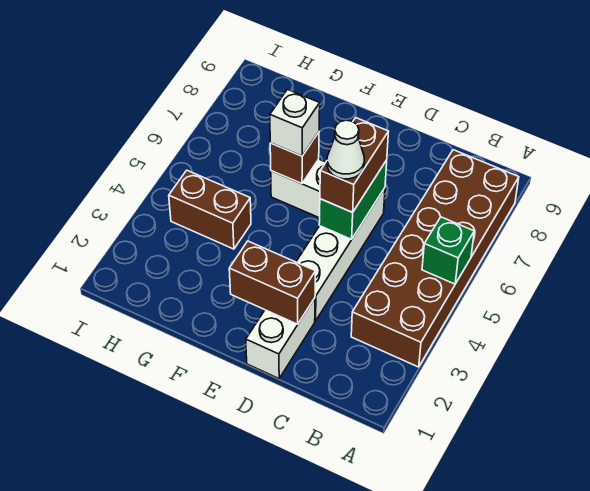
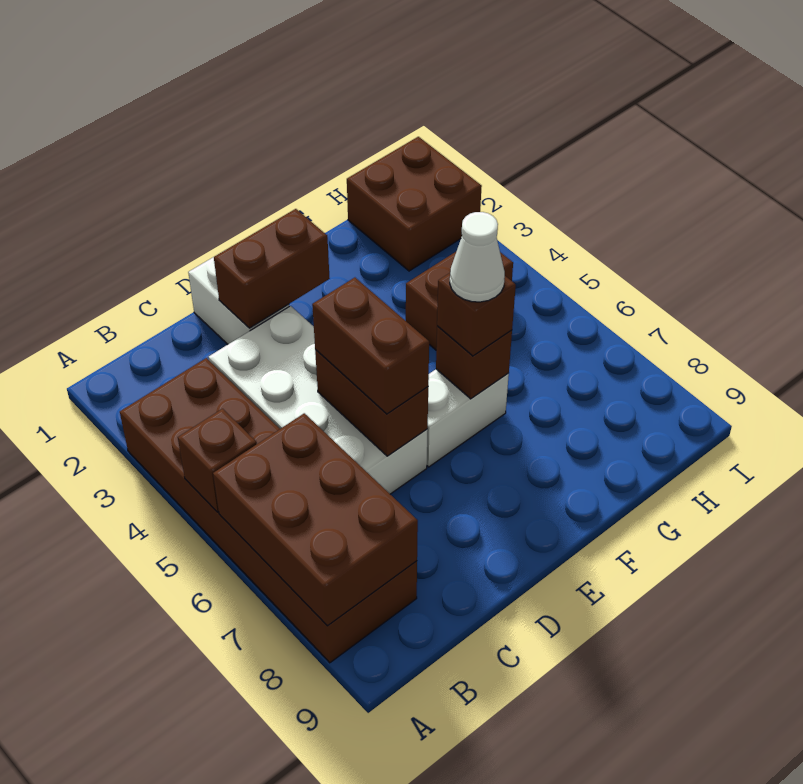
green brick A5 level 2 -> brown brick A5 level 2
none -> brown brick A6:B8 level 2
white brick D3:D6 level 1 -> white brick C3:D6 level 1
green brick D5:D6 level 2 -> brown brick D5:D6 level 2
white cone D5 level 4 -> white cone F6 level 4
white brick F6 level 3 -> brown brick F6 level 3
none -> brown brick H1:I2 level 1

